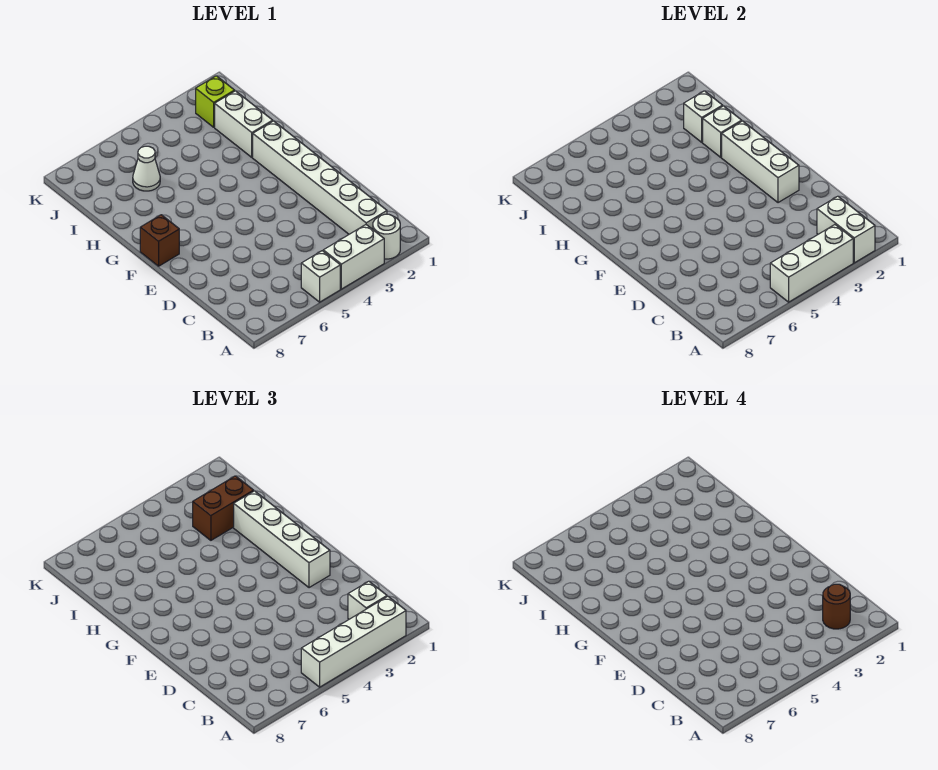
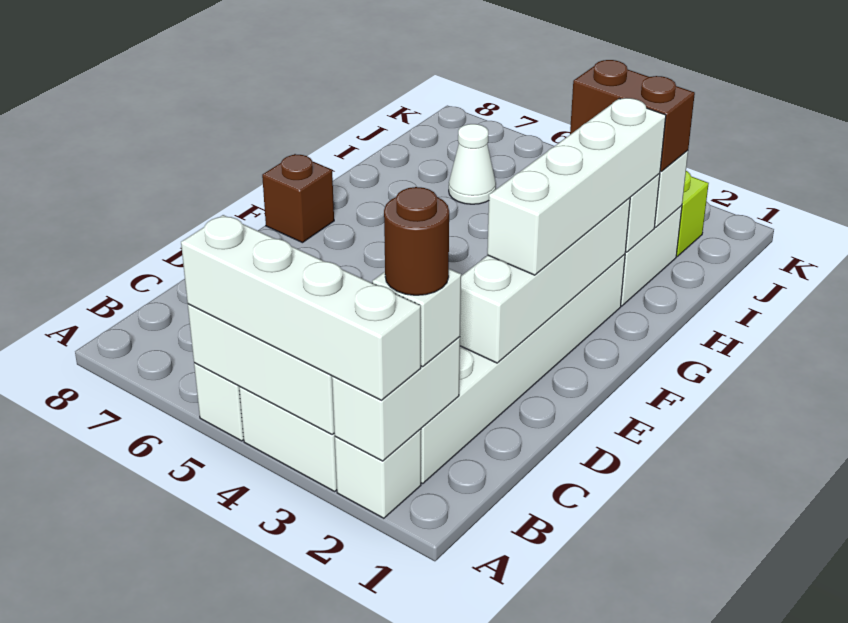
white round brick A2 level 1 -> white brick A2 level 1
white brick E2:G2 level 2 -> white brick D2:G2 level 2

